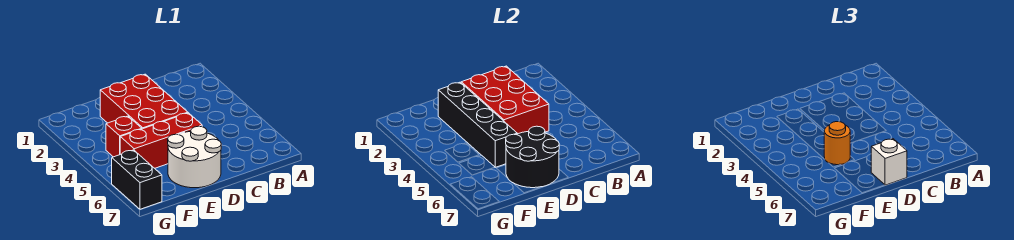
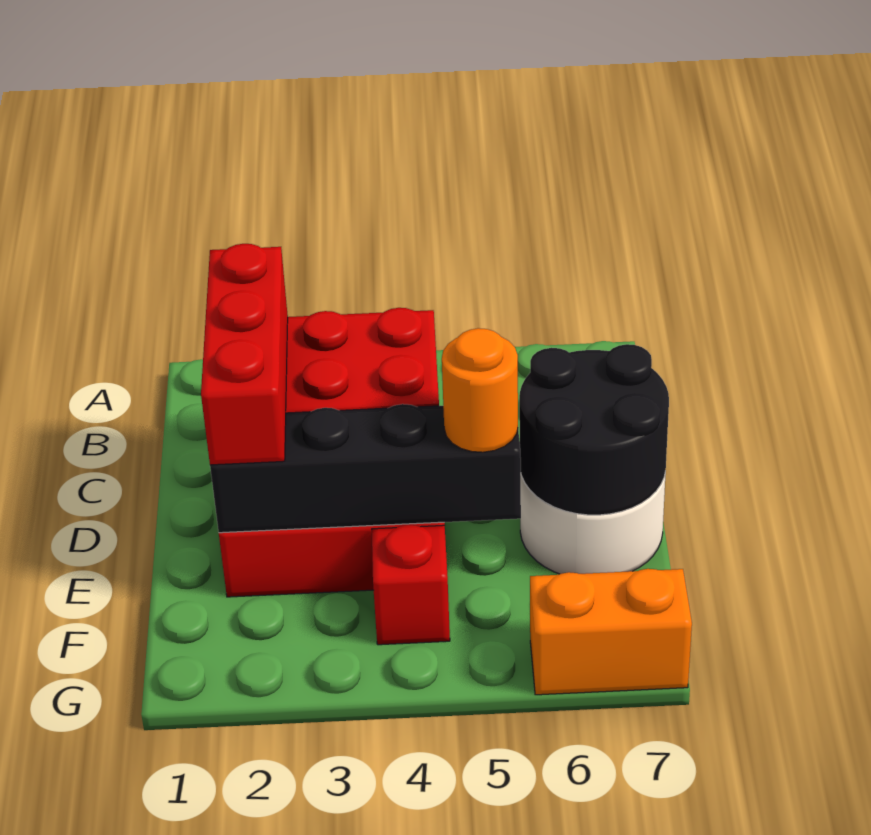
red brick D5:F5 level 1 -> red brick C2:E2 level 3
white brick D7 level 3 -> none
black brick G6:G7 level 1 -> orange brick G6:G7 level 1

